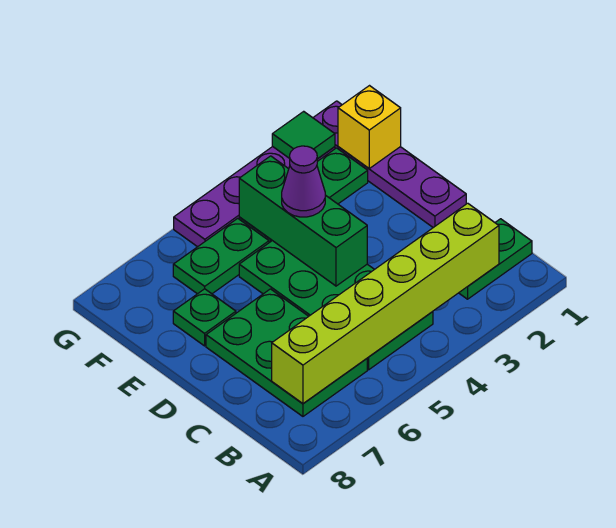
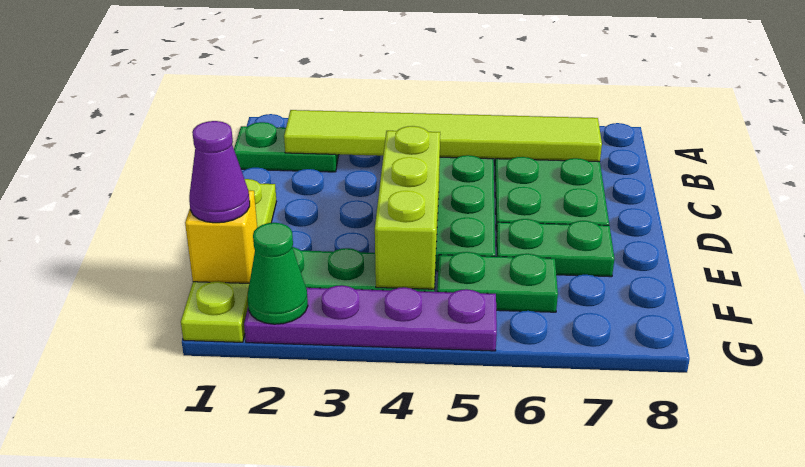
lime brick B2:B7 level 2 -> lime tile B2:B7 level 2
purple plate D1:G1 level 1 -> lime plate D1:G1 level 1
green brick D4:F4 level 2 -> lime brick D4:F4 level 2
purple cone E4 level 3 -> purple cone F1 level 3
green plate E7 level 1 -> green plate E6:E7 level 1
green tile G2 level 2 -> green cone G2 level 2

